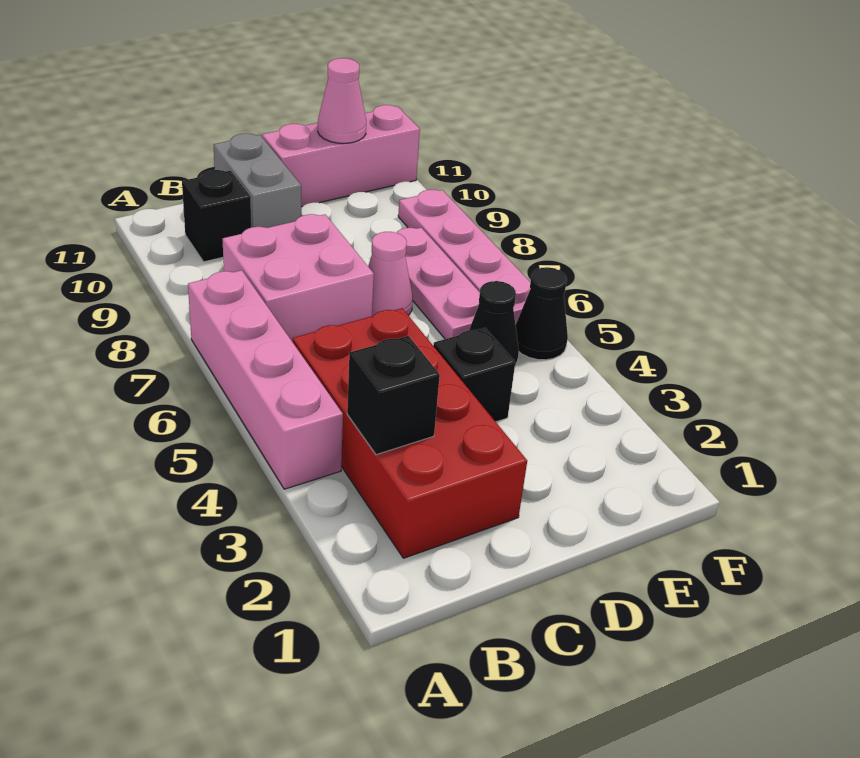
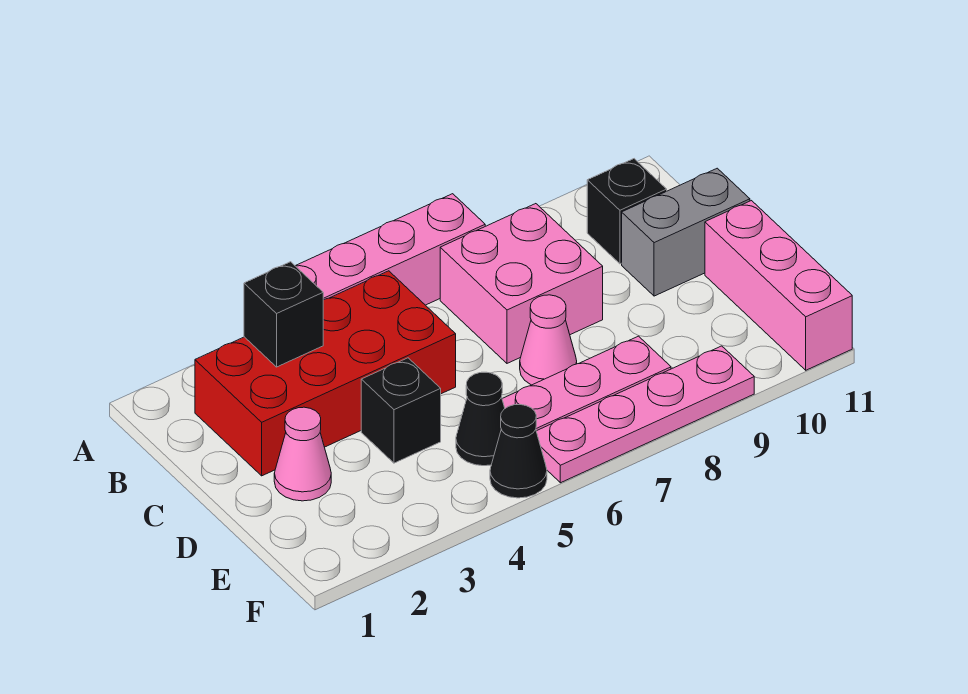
pink cone E11 level 2 -> pink cone D2 level 1

